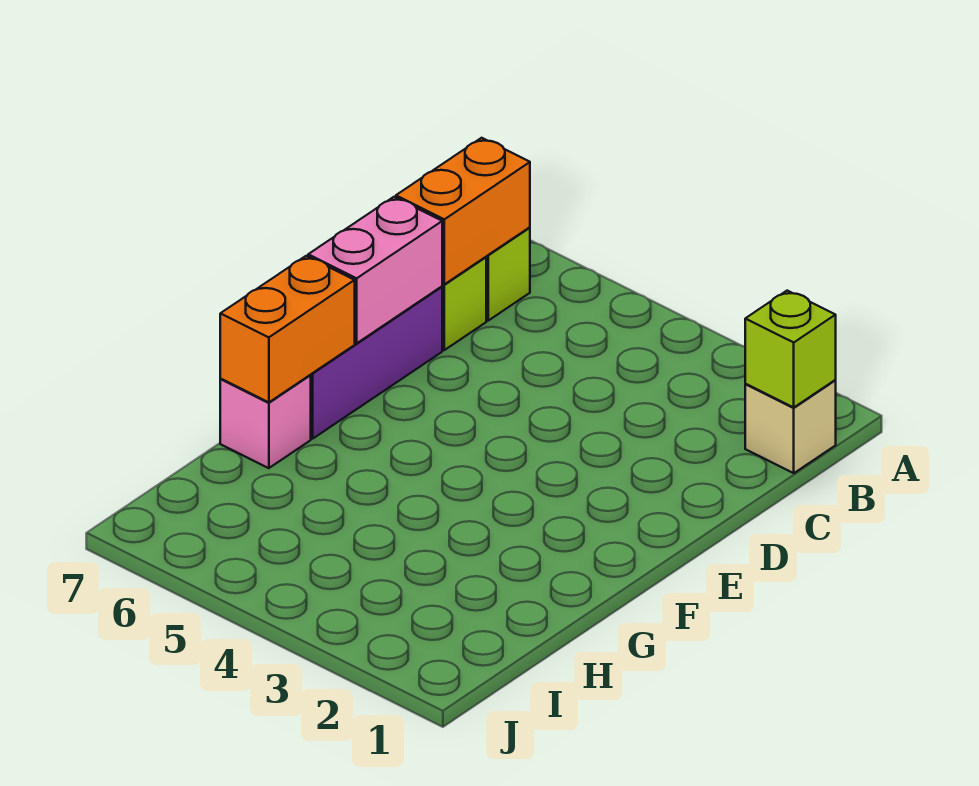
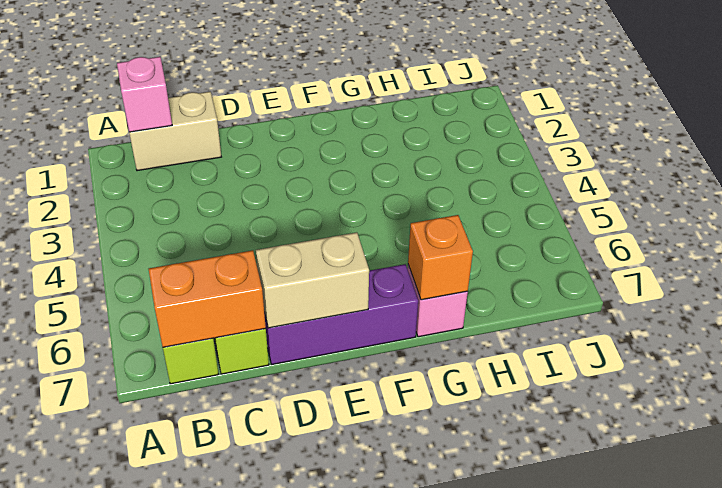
tan brick B1 level 1 -> tan brick B1:C1 level 1
lime brick B1 level 2 -> pink brick B1 level 2
pink brick D7:E7 level 2 -> tan brick D7:E7 level 2
orange brick F7:G7 level 2 -> orange brick G7 level 2

